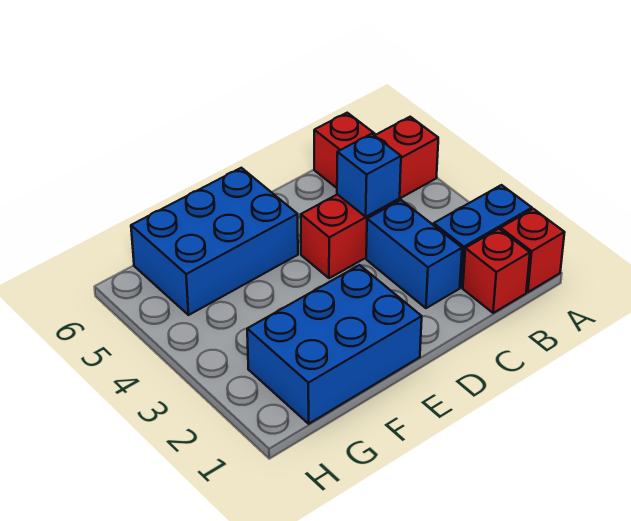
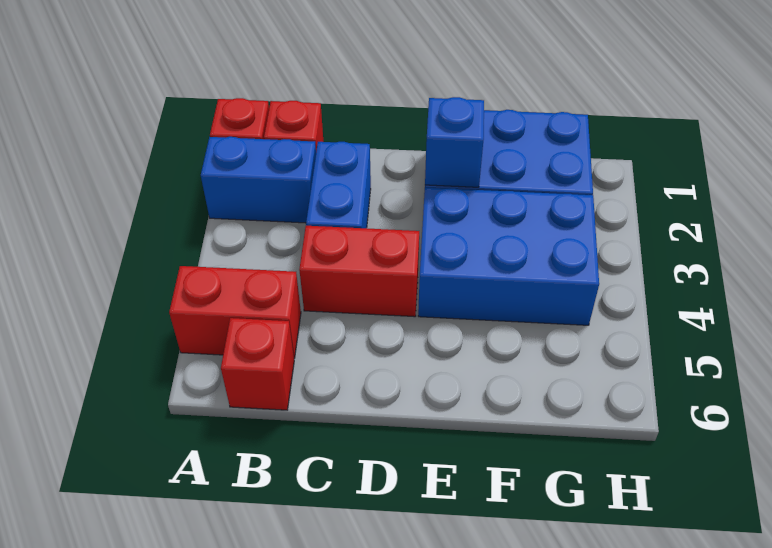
blue brick C4 level 2 -> blue brick E2 level 2
blue brick E5:G6 level 1 -> blue brick E3:G4 level 1

